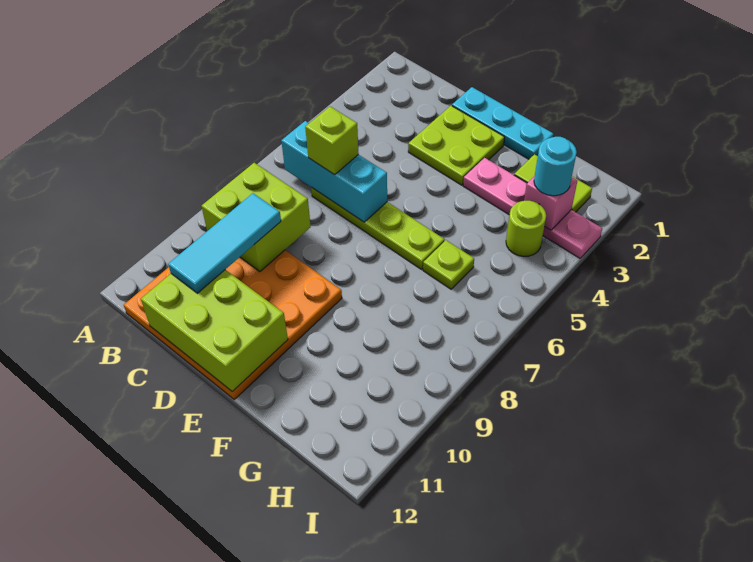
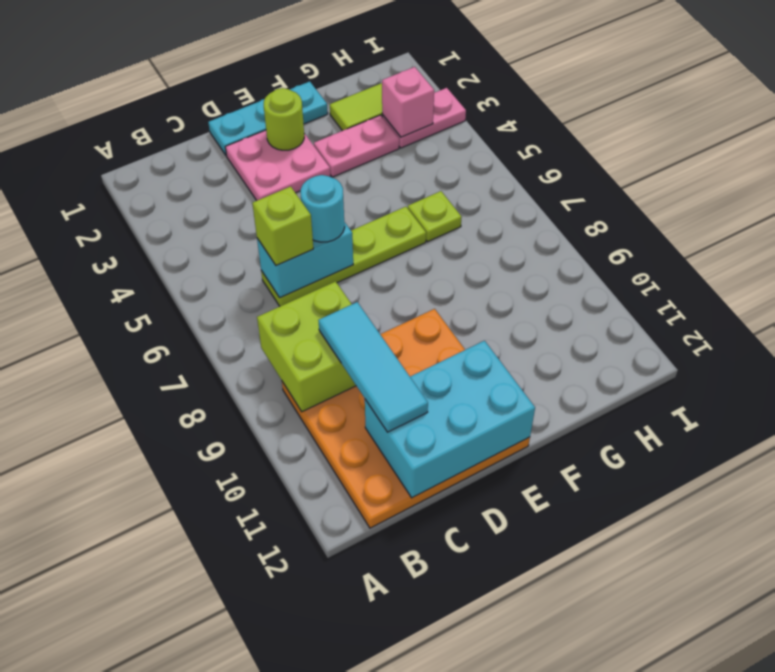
cyan brick B6:D6 level 2 -> cyan brick C6:D6 level 2
lime brick C11:E12 level 2 -> cyan brick C11:E12 level 2
lime plate D2:E3 level 1 -> pink plate D2:E3 level 1
cyan round brick H3 level 3 -> cyan round brick D6 level 3
lime round brick H4 level 1 -> lime round brick E2 level 2

